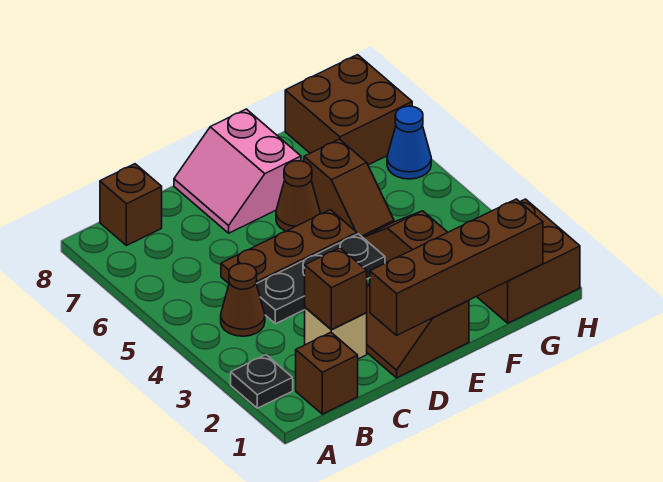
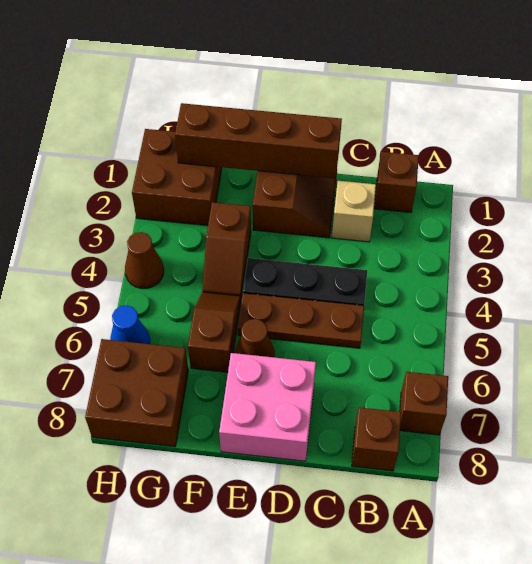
black plate A2 level 1 -> none
brown cone B4 level 1 -> brown cone H4 level 1
brown brick C2 level 2 -> brown brick A7 level 1
pink slope D7:E8 level 1 top E -> pink brick D7:E8 level 1

